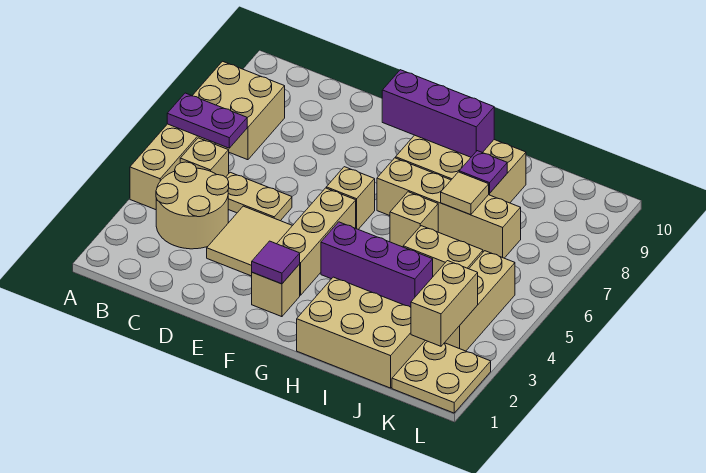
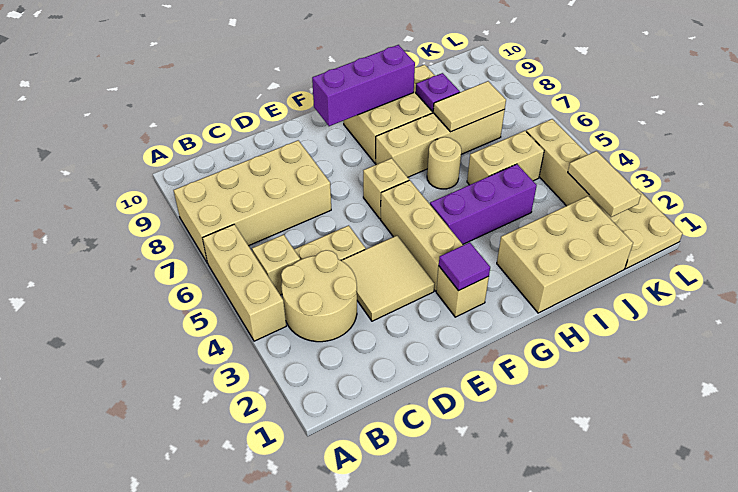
purple plate A6:B6 level 2 -> none
tan brick A7:B8 level 1 -> tan brick A7:D8 level 1
tan brick H6 level 1 -> tan round brick H6 level 1
tan tile I7 level 2 -> tan tile I7:J7 level 2
tan brick K2:K3 level 2 -> tan tile K2:K3 level 2

